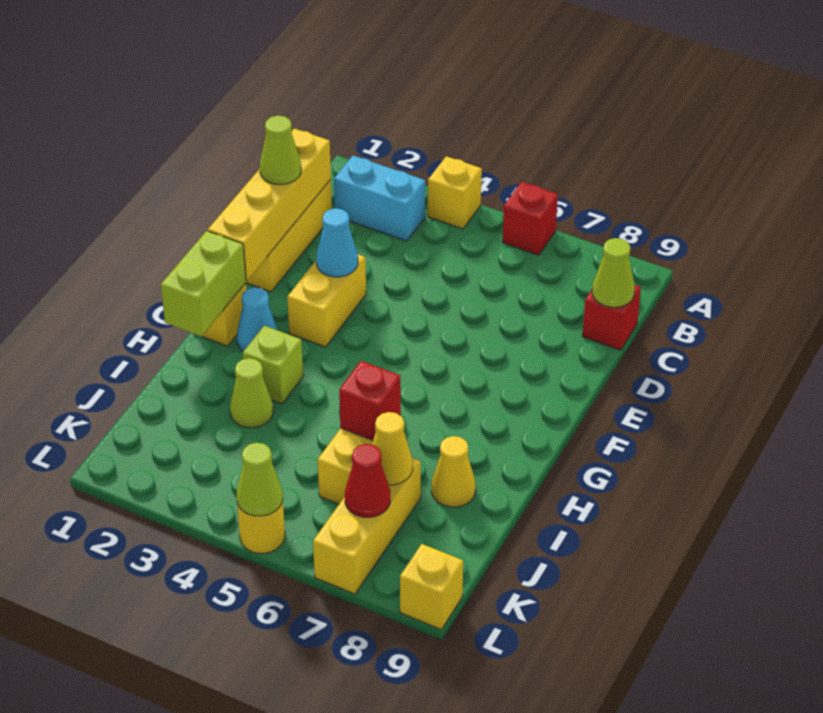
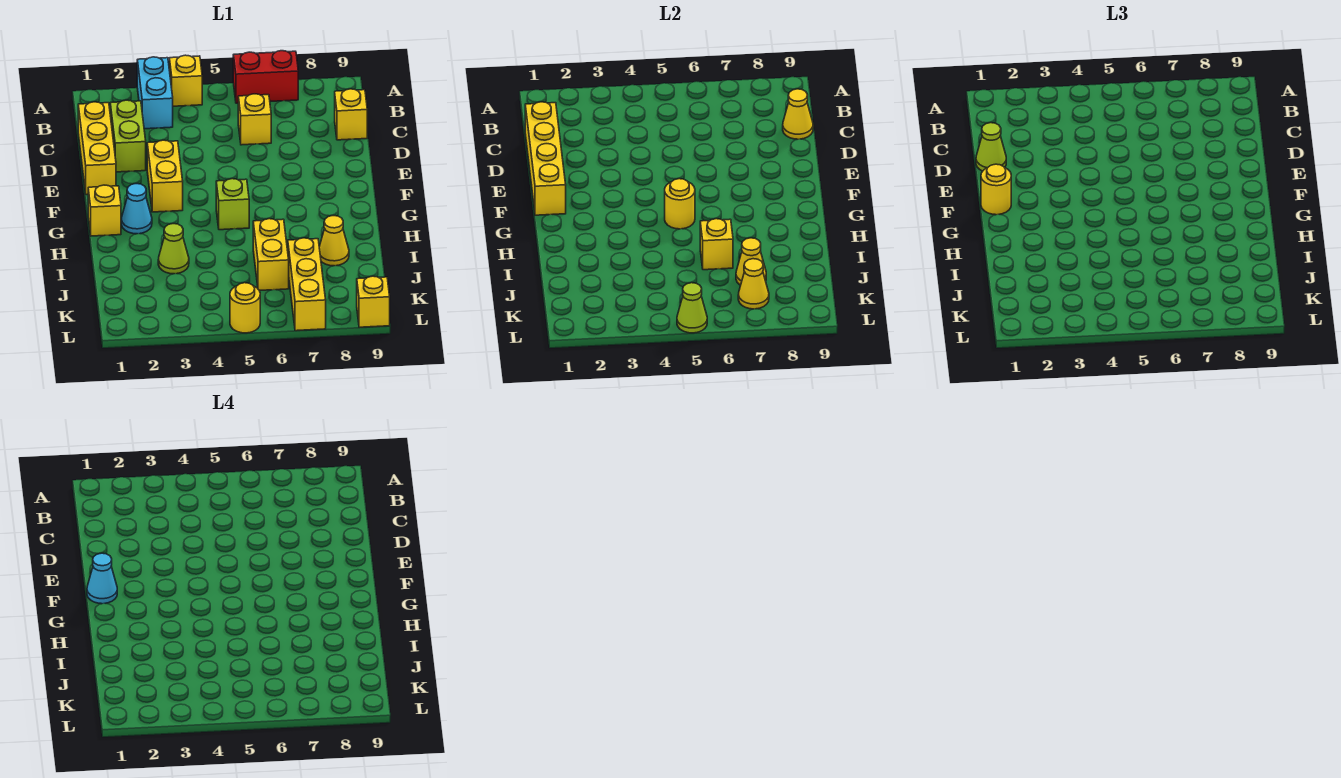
red brick A6 level 1 -> red brick A6:A7 level 1
cyan brick B2:B3 level 1 -> cyan brick A3:B3 level 1
none -> yellow brick C6 level 1
red brick C9 level 1 -> yellow brick C9 level 1
lime cone C9 level 2 -> yellow cone C9 level 2
cyan cone E3 level 2 -> cyan cone F1 level 4
none -> yellow round brick F1 level 3
lime brick G1:H1 level 2 -> lime brick C2:D2 level 1
none -> yellow round brick G5 level 2
lime brick H3 level 1 -> lime brick G5 level 1
red brick I6 level 2 -> yellow brick I6 level 2
red cone K7 level 2 -> yellow cone K7 level 2

